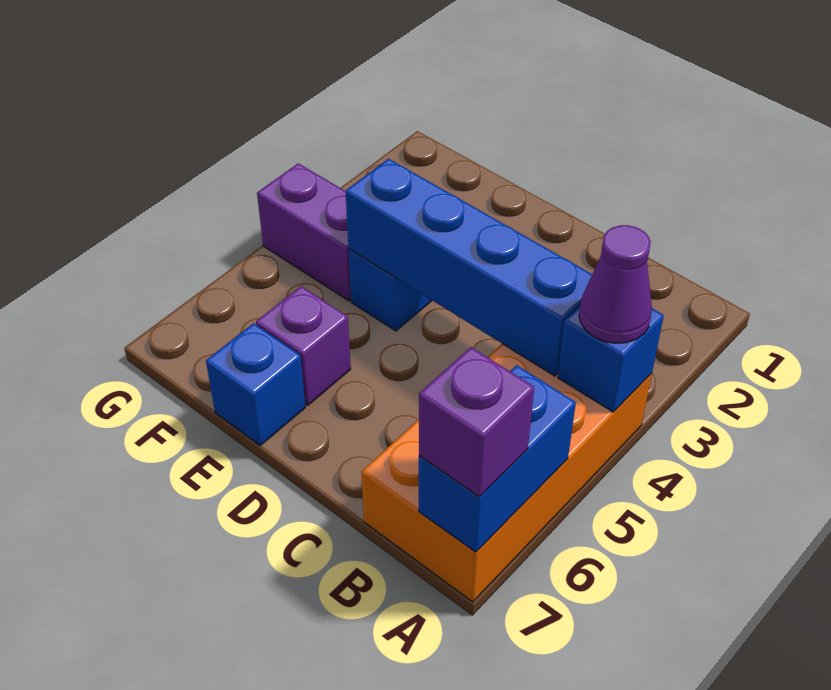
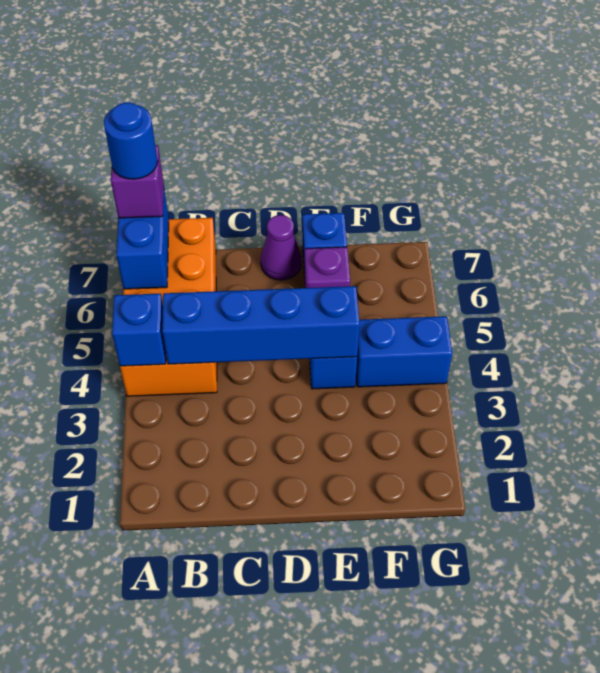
purple cone A4 level 3 -> purple cone D7 level 1
none -> blue round brick A7 level 4
purple brick F4:G4 level 1 -> blue brick F4:G4 level 1

